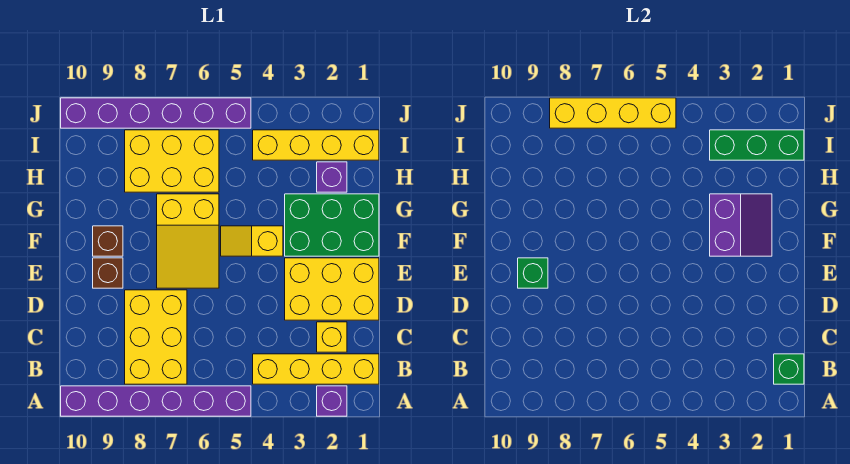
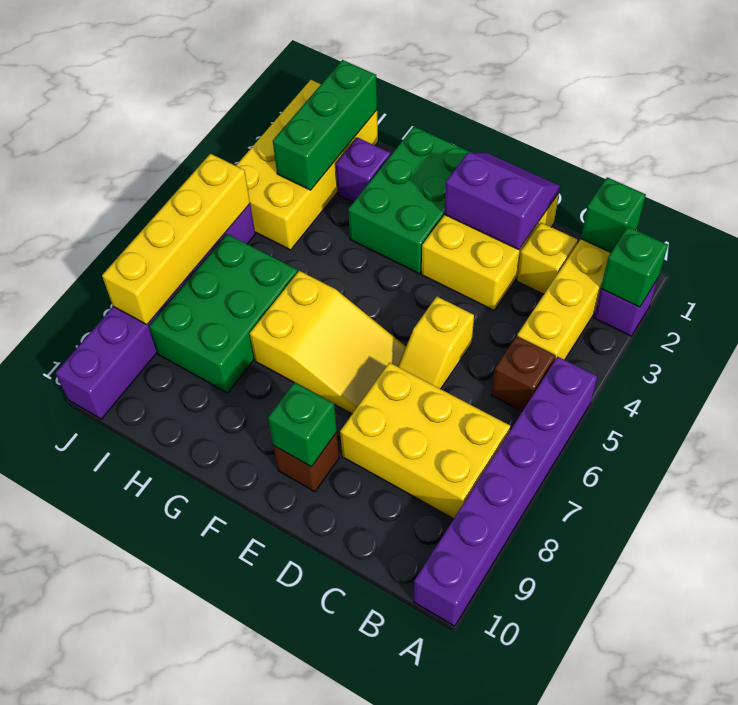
none -> green brick A2 level 2
purple slope F2:G3 level 2 top 3 -> purple slope D1:E2 level 2 top 2
yellow slope F4:F5 level 1 top 4 -> yellow slope D5:D6 level 1 top 5
brown brick F9 level 1 -> brown brick B5 level 1
yellow brick H6:I8 level 1 -> green brick H6:I8 level 1
yellow brick I1:I4 level 1 -> yellow brick I1:J4 level 1

